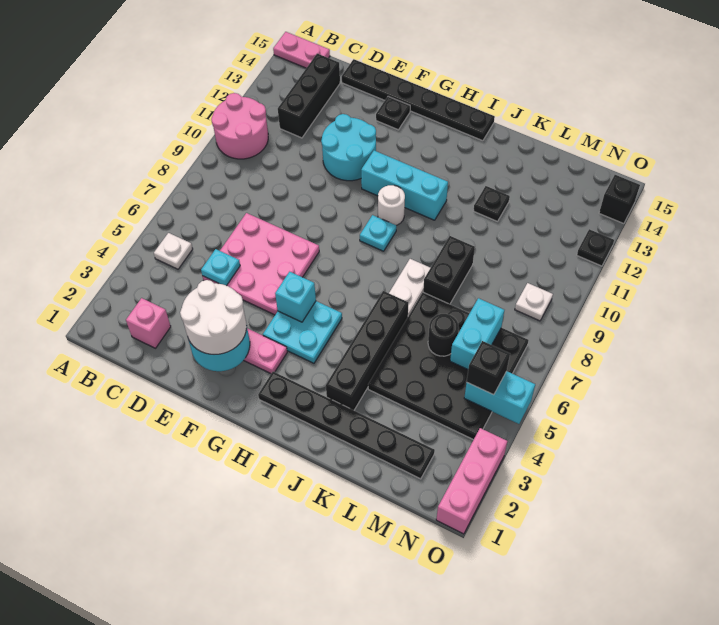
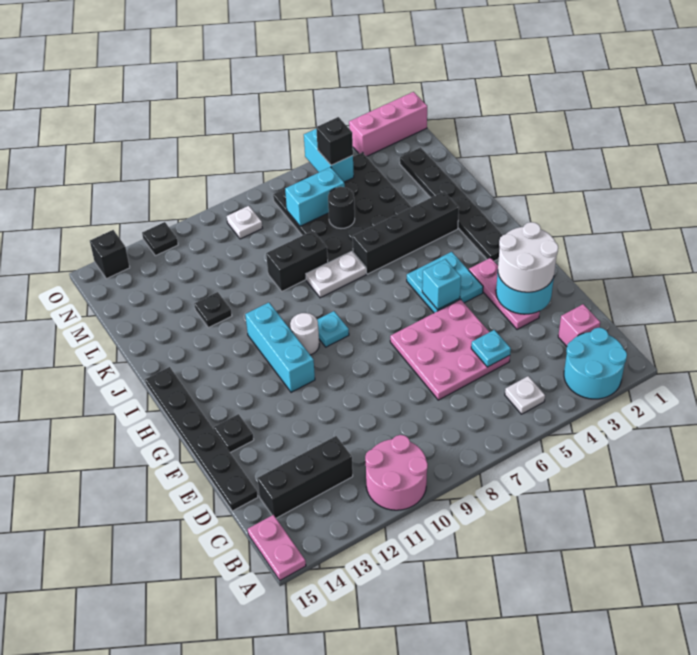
cyan round brick E11:F12 level 1 -> cyan round brick A2:B3 level 1

